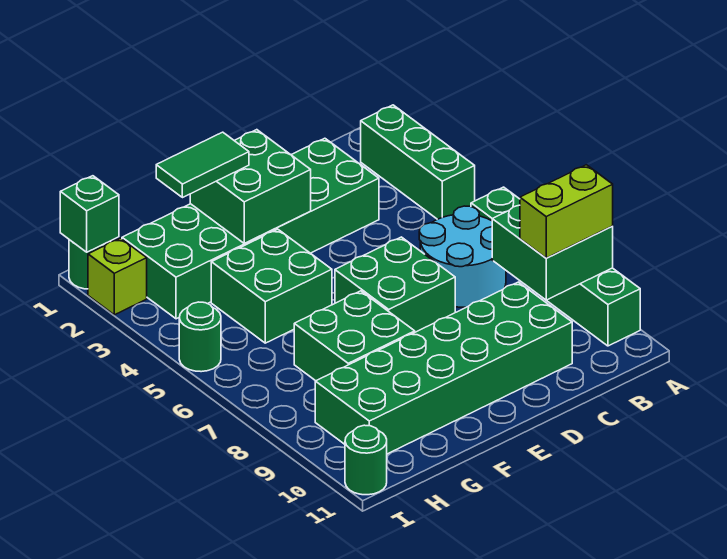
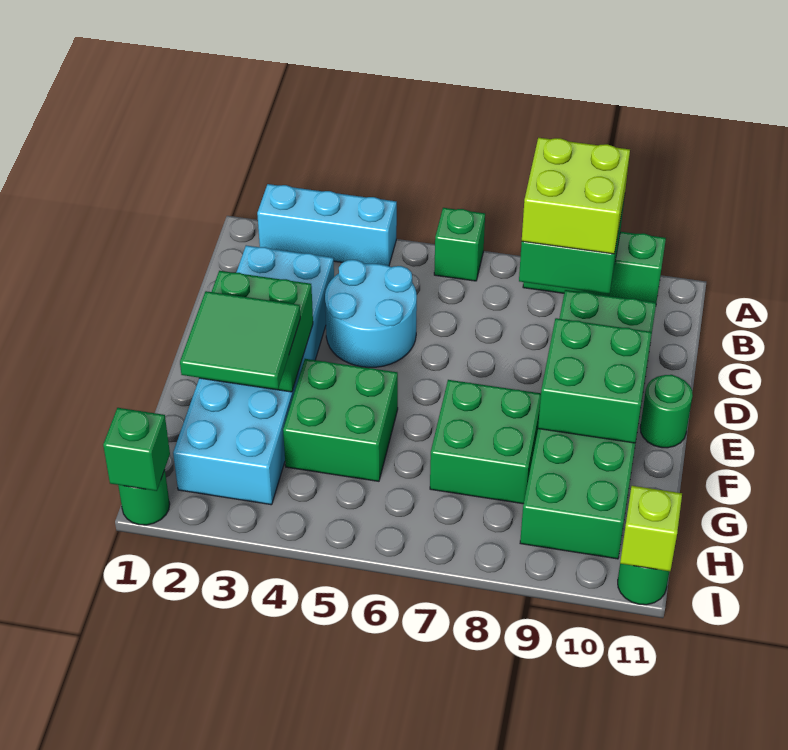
green brick A2:A4 level 1 -> cyan brick A2:A4 level 1
lime brick A9:B9 level 3 -> lime brick A8:B9 level 3
cyan round brick B6:C7 level 1 -> cyan round brick C4:D5 level 1
green brick C2:H3 level 1 -> cyan brick C2:H3 level 1
green brick D6:E7 level 1 -> green brick E9:F10 level 2
green tile F2:G2 level 3 -> green tile F2:G3 level 3
lime brick I2 level 1 -> lime brick I11 level 2
green round brick I5 level 1 -> green round brick E11 level 1

